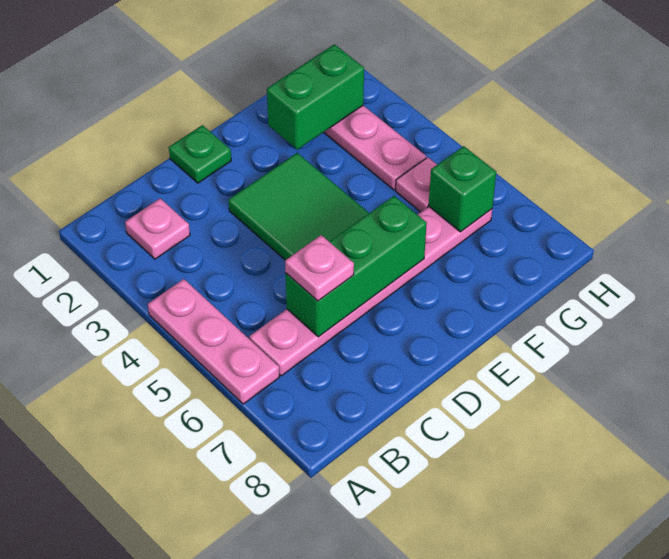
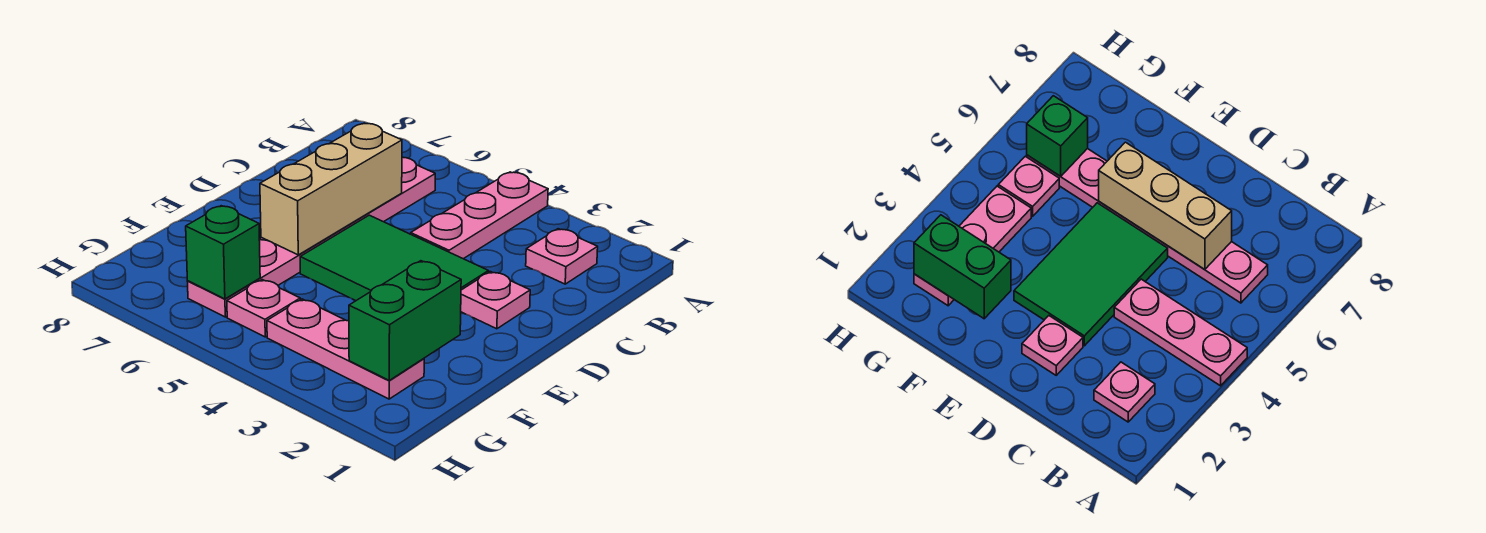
pink plate A4:A6 level 1 -> pink plate A4:C4 level 1
green brick C6:E6 level 2 -> tan brick C6:E6 level 2
pink plate C6 level 3 -> pink plate D2 level 1
green plate D1 level 1 -> none

